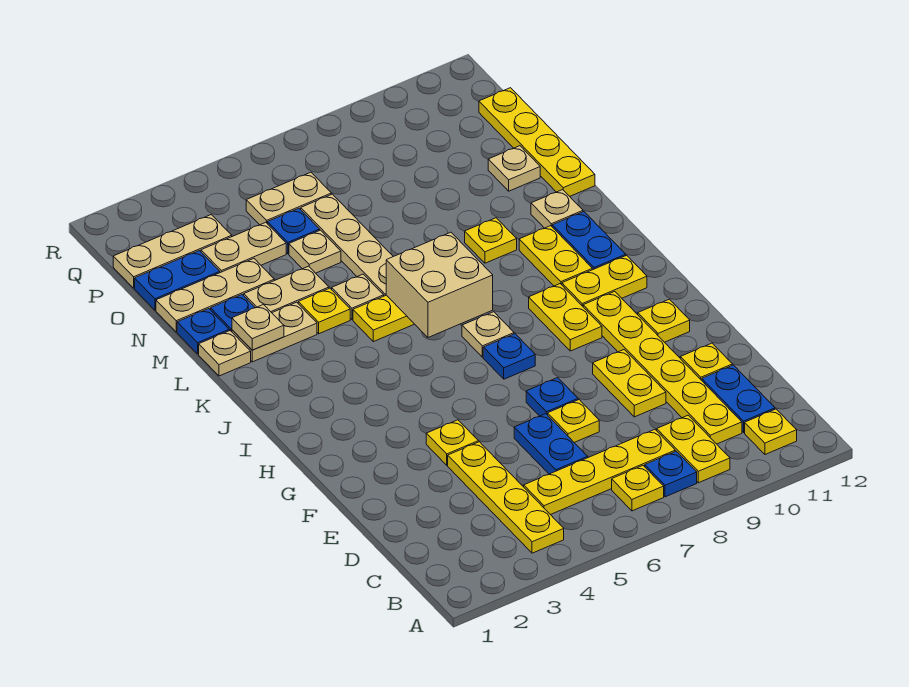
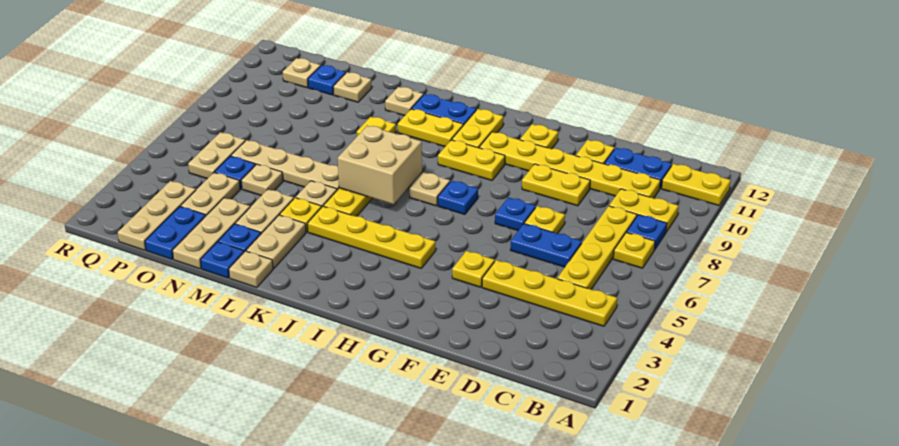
yellow plate B11 level 1 -> yellow plate A11:B11 level 1
tan plate L2 level 2 -> tan plate P11 level 1
yellow plate M12:P12 level 1 -> yellow plate H4:K4 level 1
none -> blue plate O11 level 1

